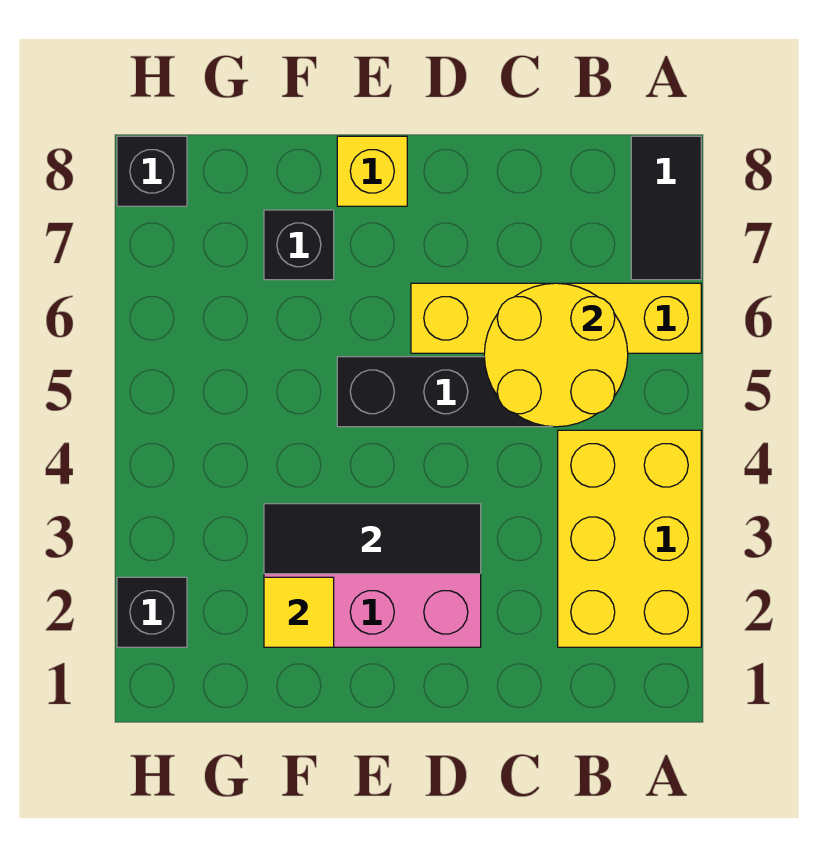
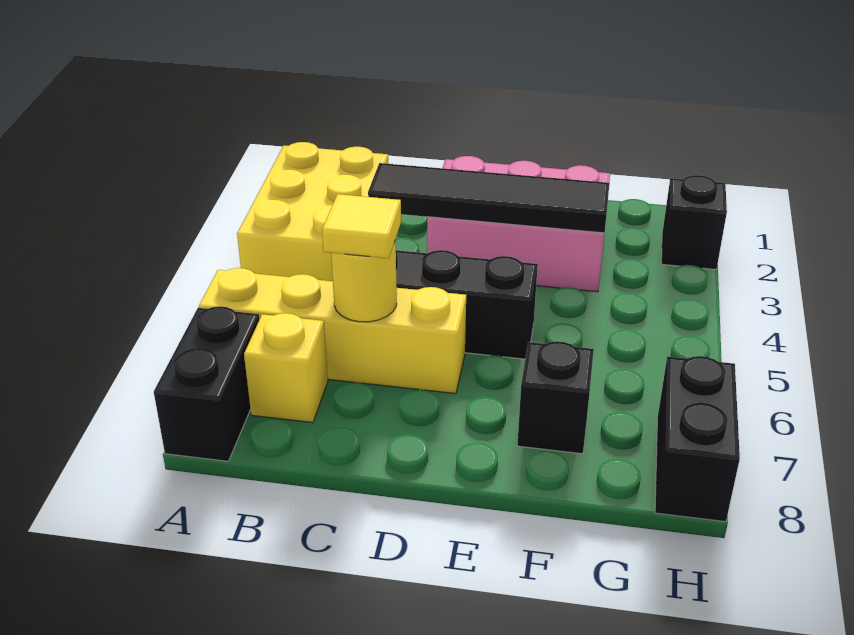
black tile A7:A8 level 1 -> black brick A7:A8 level 1
yellow round brick B5:C6 level 2 -> yellow round brick C6 level 2
black tile D3:F3 level 2 -> black tile C3:F3 level 2
yellow brick E8 level 1 -> yellow brick B7 level 1
yellow tile F2 level 2 -> yellow tile C6 level 3
black brick H8 level 1 -> black brick H7:H8 level 1

